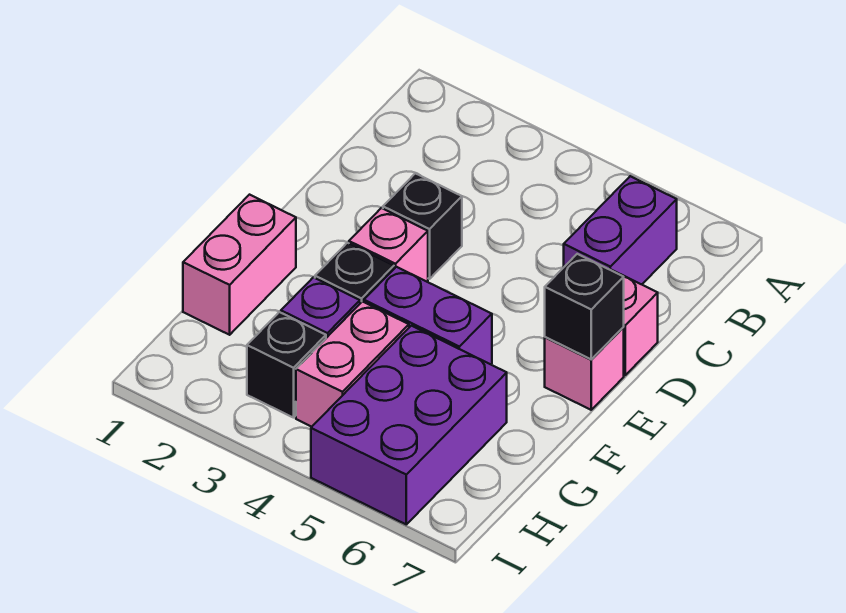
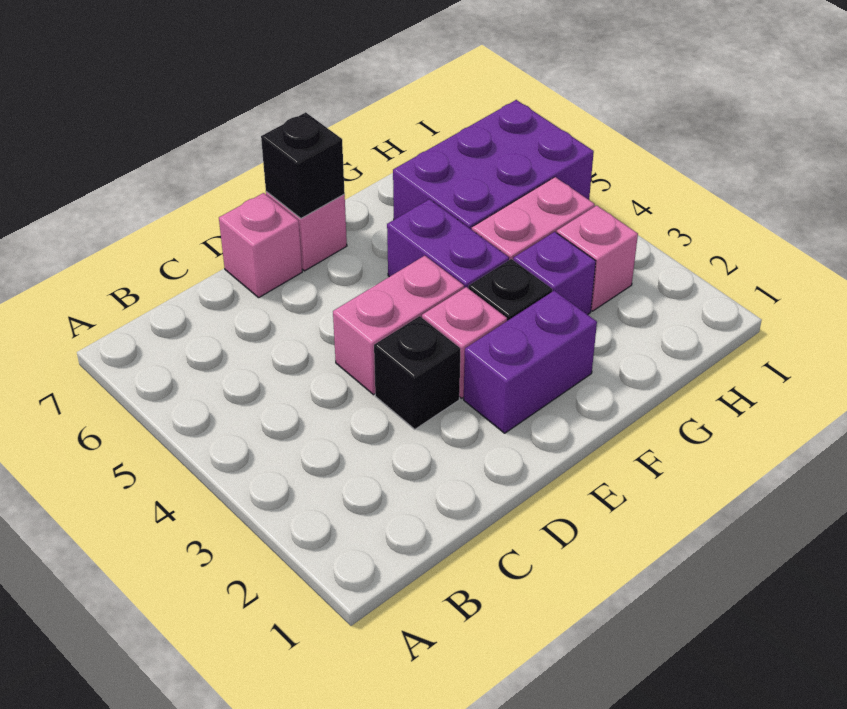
purple brick B6:C6 level 1 -> purple brick E2:F2 level 1
pink brick F1:G1 level 1 -> pink brick D4:E4 level 1
black brick H3 level 1 -> pink brick H3 level 1

